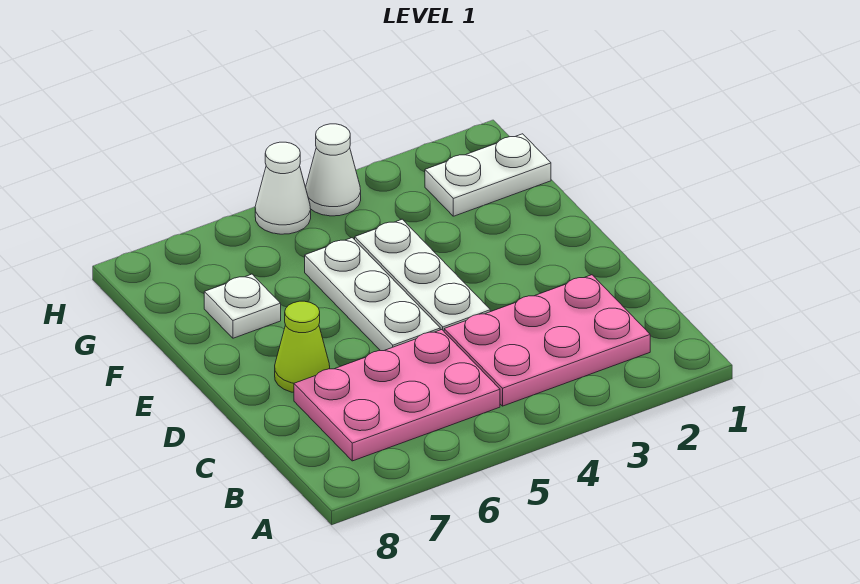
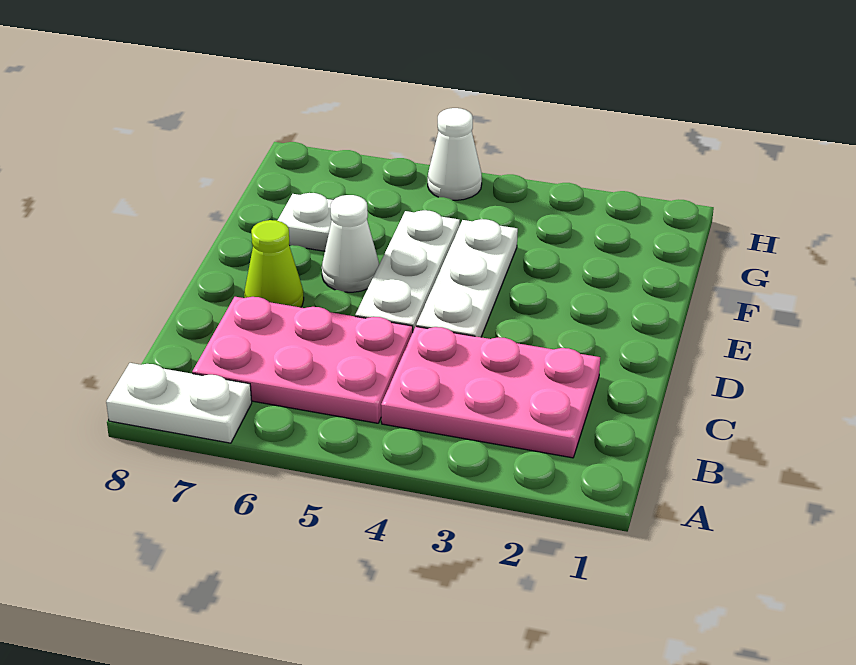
white plate G1:G2 level 1 -> white plate A7:A8 level 1
white cone H4 level 1 -> white cone E6 level 1

